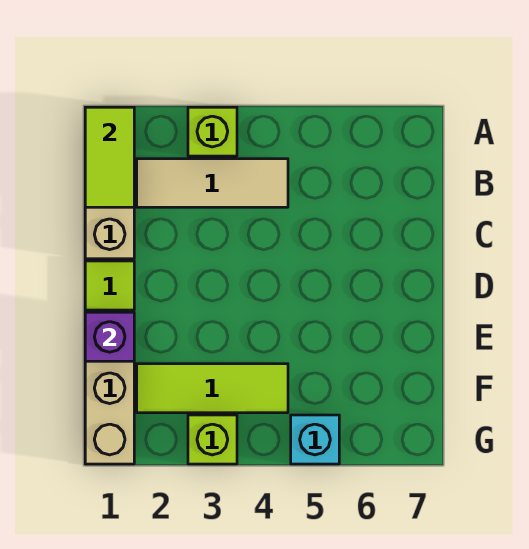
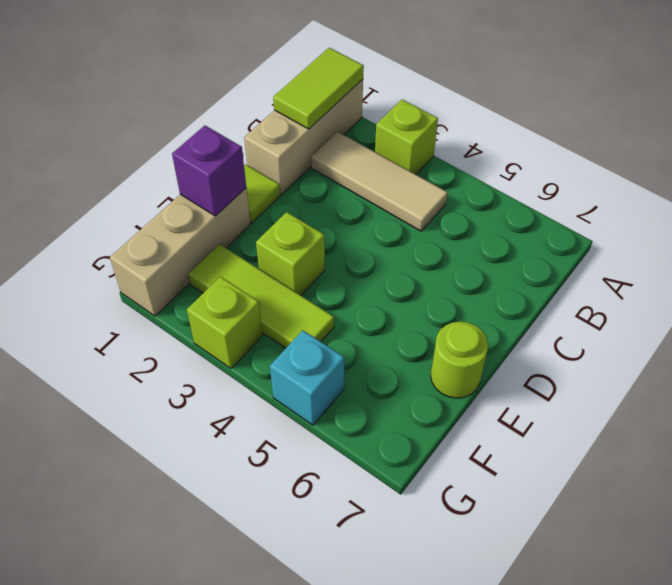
none -> lime brick E3 level 1
none -> lime round brick E7 level 1

